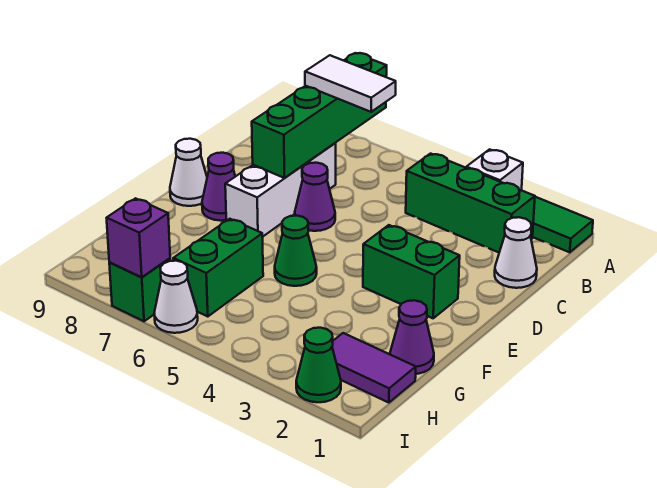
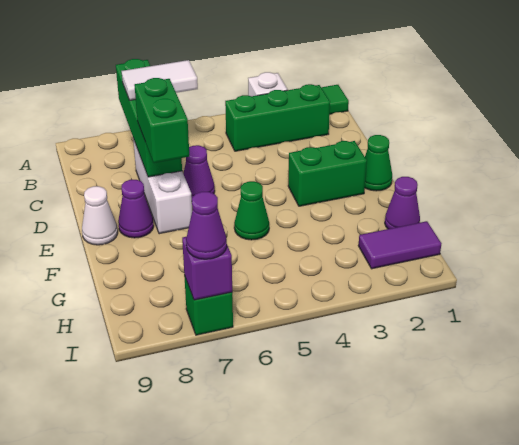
white cone C1 level 1 -> none
green brick G6:H6 level 1 -> green brick D7:E7 level 3
green cone I2 level 1 -> green cone E1 level 1
white cone I6 level 1 -> none
none -> purple cone I7 level 3

